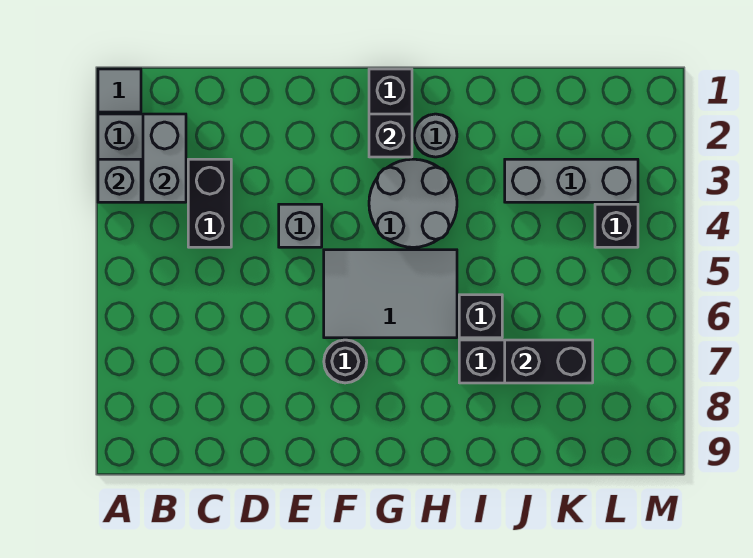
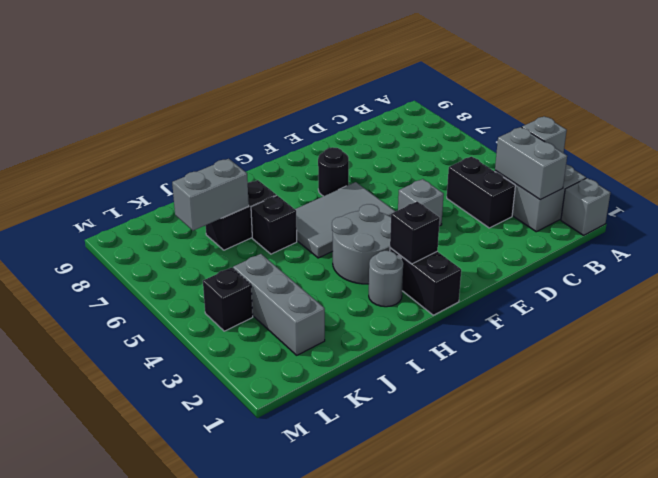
grey tile A1 level 1 -> grey brick A1 level 1
grey brick J3:L3 level 1 -> grey brick K2:K4 level 1
black brick J7:K7 level 2 -> grey brick J7:K7 level 2

